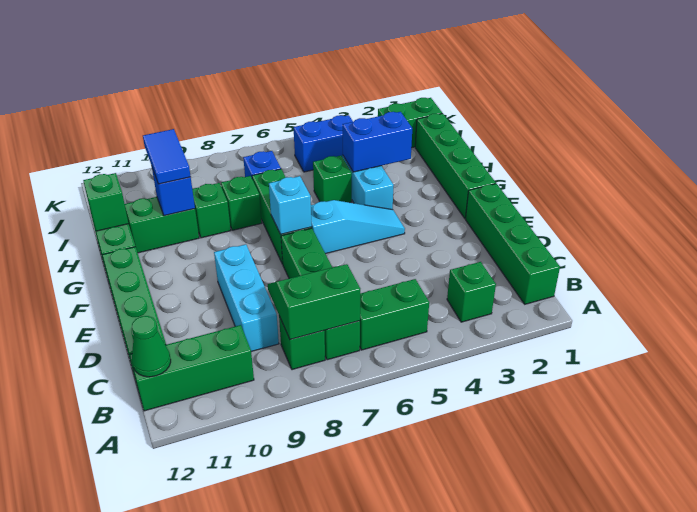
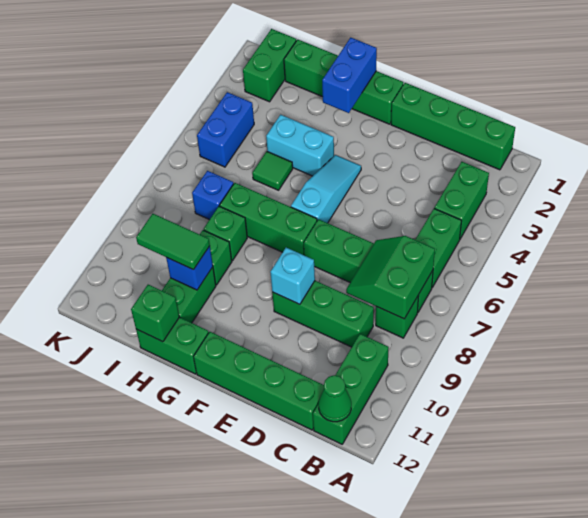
green brick B3 level 1 -> green brick B3:B4 level 1
cyan brick C9:E9 level 1 -> green brick C9:E9 level 1
cyan brick F7 level 2 -> cyan brick E9 level 2
blue brick H3:H4 level 2 -> blue brick G1:G2 level 2
green brick H5 level 1 -> green tile H5 level 1
blue tile H10:I10 level 3 -> green tile H10:I10 level 3

